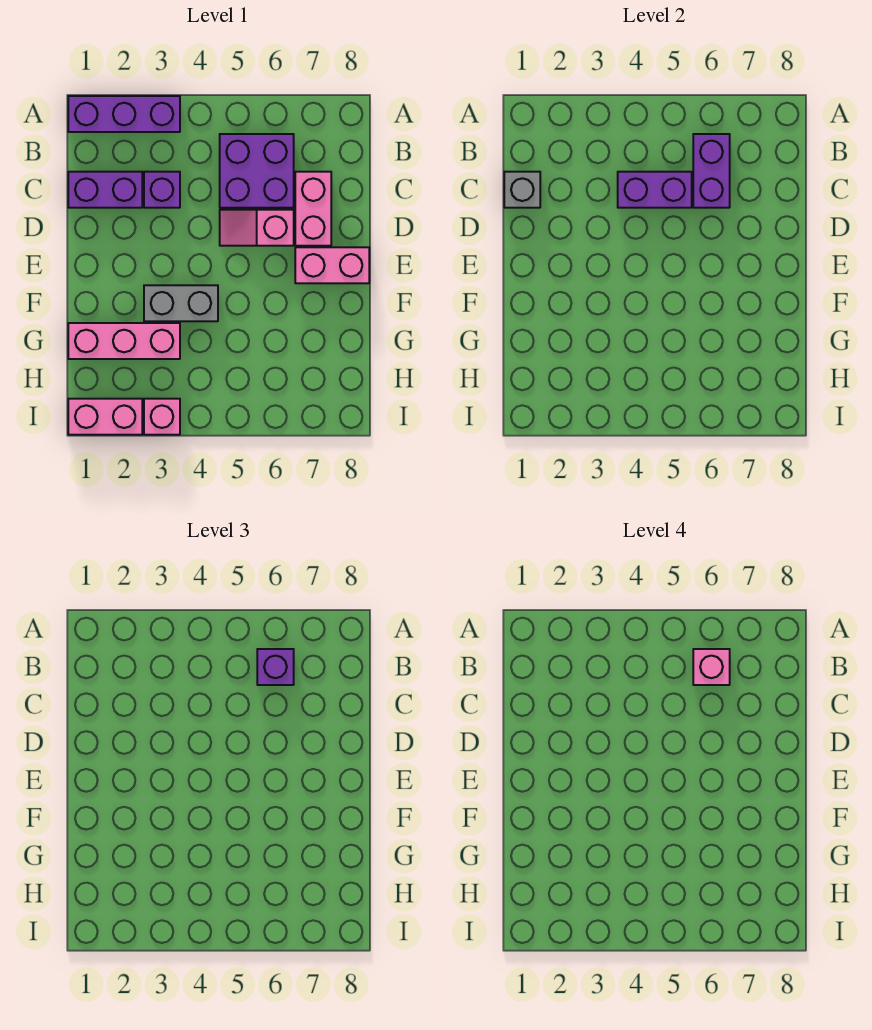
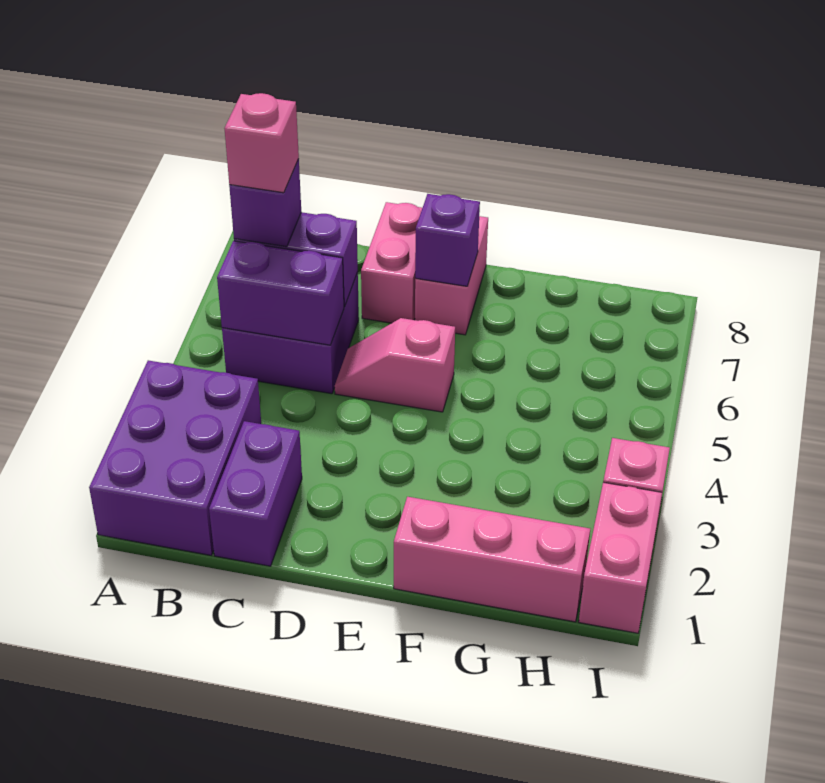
purple brick A1:A3 level 1 -> purple brick A1:B3 level 1
grey brick C1 level 2 -> none
purple brick C3 level 1 -> purple brick E7 level 2
purple brick C4:C5 level 2 -> purple brick B5:C5 level 2
pink brick C7:D7 level 1 -> pink brick D7:D8 level 1
pink slope D5:D6 level 1 top 6 -> pink slope D5:E5 level 1 top E
grey brick F3:F4 level 1 -> none
pink brick G1:G3 level 1 -> pink brick F1:H1 level 1

